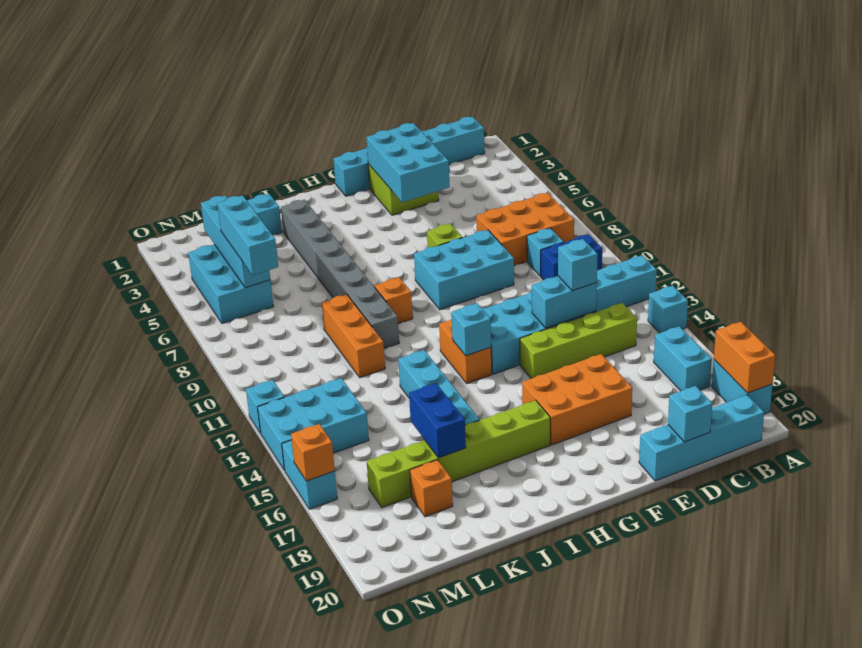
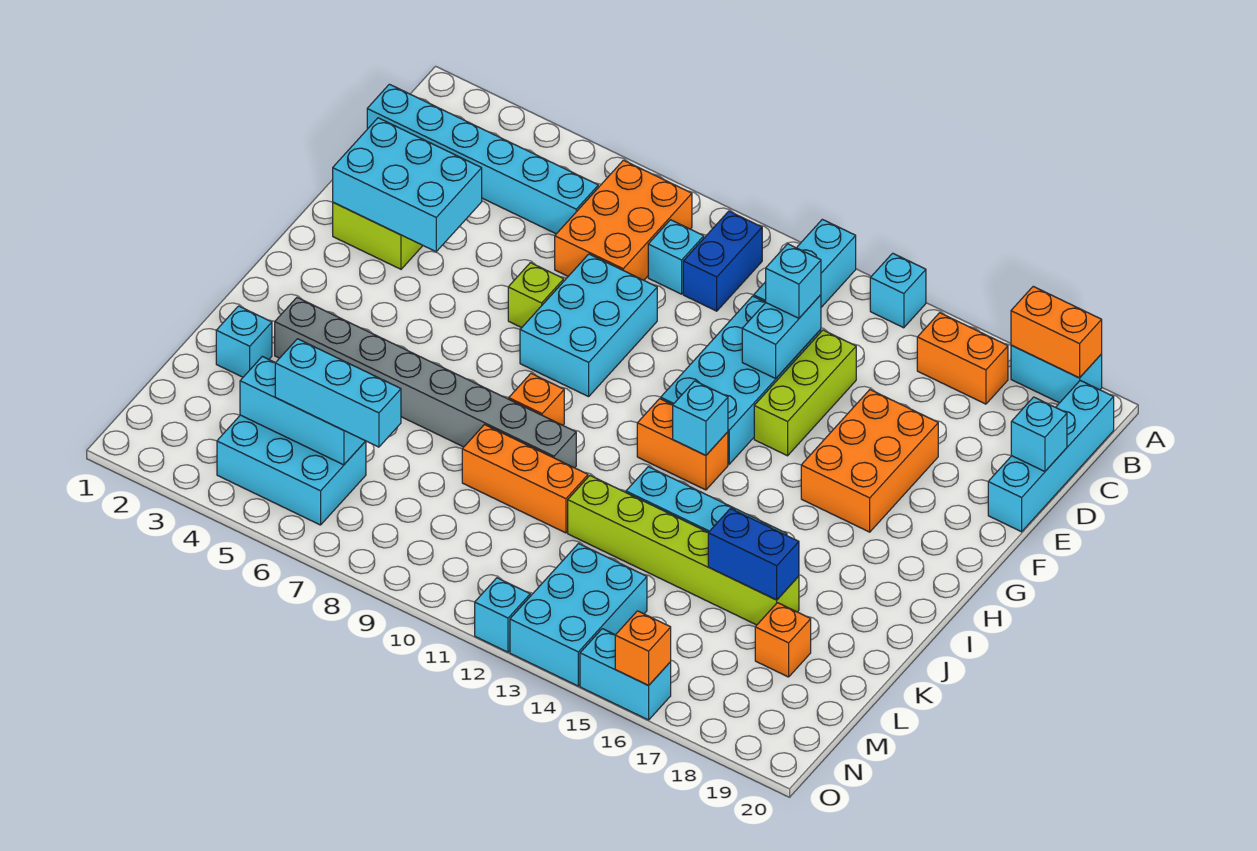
cyan brick B1:G1 level 1 -> cyan brick C1:C6 level 1
cyan brick B16:B17 level 1 -> orange brick B16:B17 level 1
lime brick C14:F14 level 1 -> lime brick D14:F14 level 1
lime brick H17:M17 level 1 -> lime brick K12:K17 level 1
cyan brick M3:M6 level 2 -> cyan brick M4:M6 level 2

